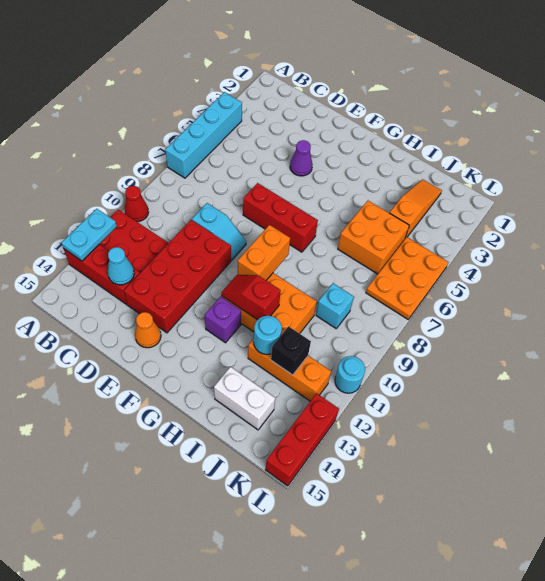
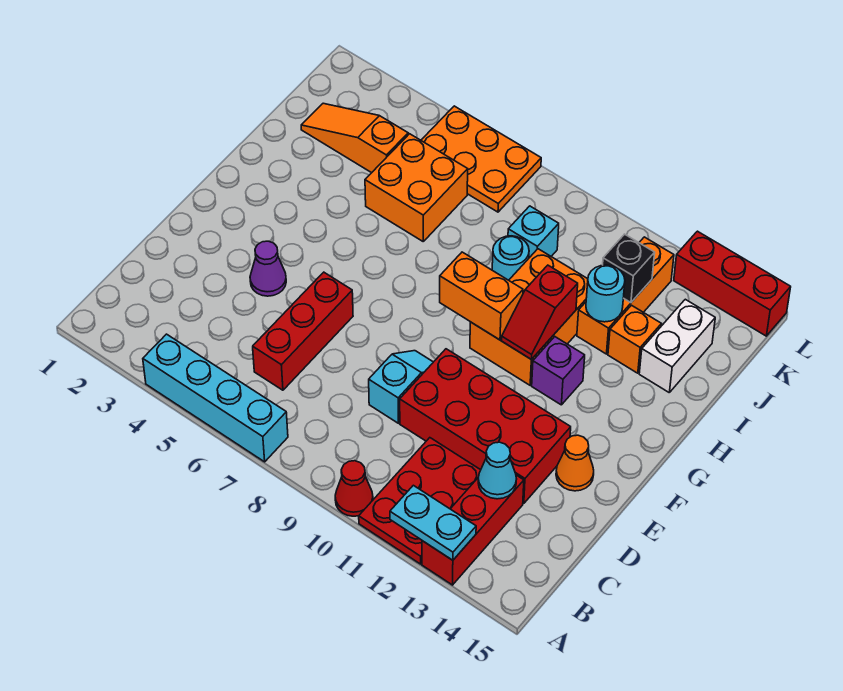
red brick E7:G7 level 1 -> red brick C6:E6 level 1
none -> orange brick I13 level 1
cyan round brick L11 level 1 -> cyan round brick I9 level 1

